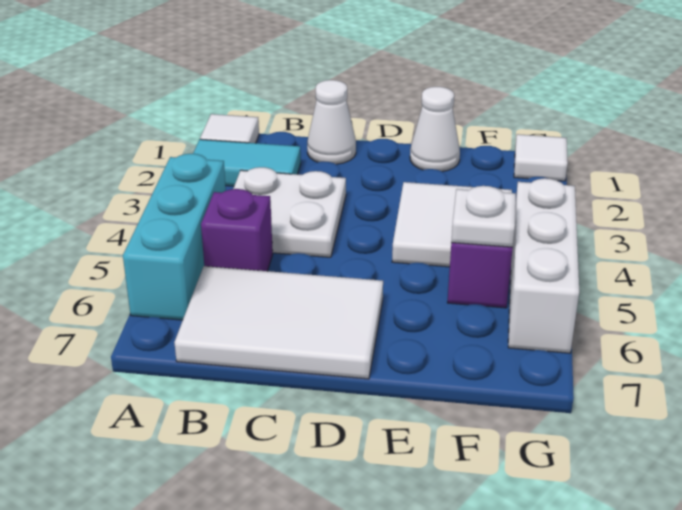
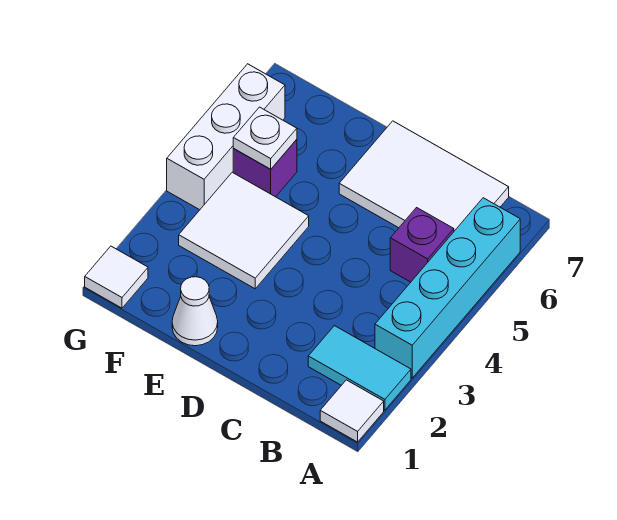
cyan brick A4:A6 level 1 -> cyan brick A3:A6 level 1
white plate B3:C4 level 1 -> none
white cone C1 level 1 -> none

